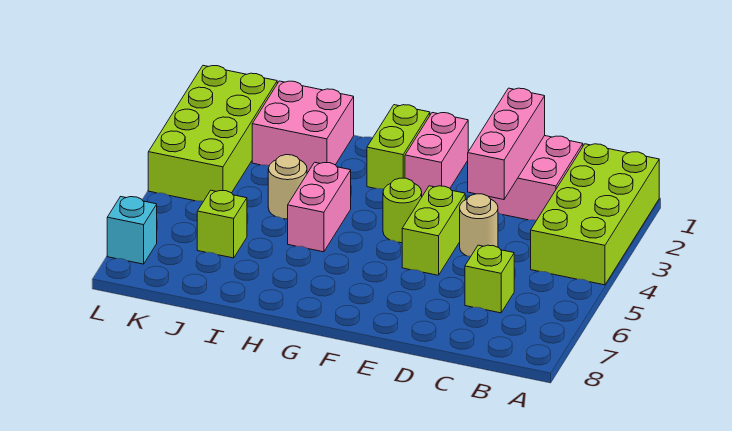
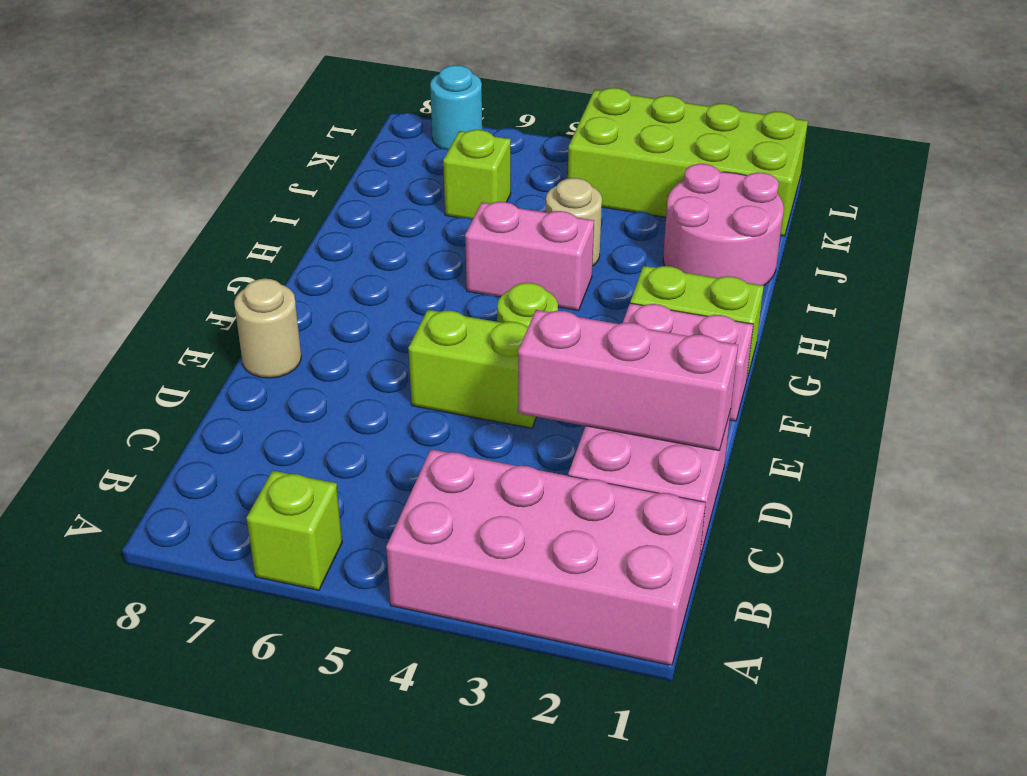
lime brick A1:B4 level 1 -> pink brick A1:B4 level 1
lime brick C6 level 1 -> lime brick A6 level 1
tan round brick D4 level 1 -> tan round brick E8 level 1
pink brick I1:J2 level 1 -> pink round brick I1:J2 level 1
cyan brick L7 level 1 -> cyan round brick L7 level 1

